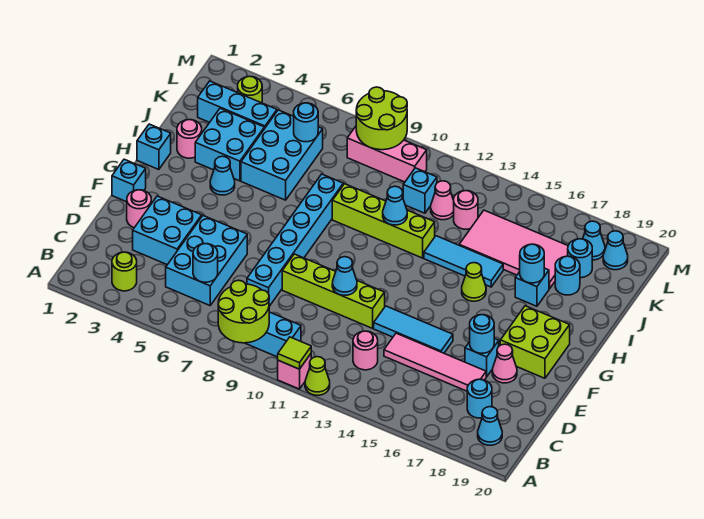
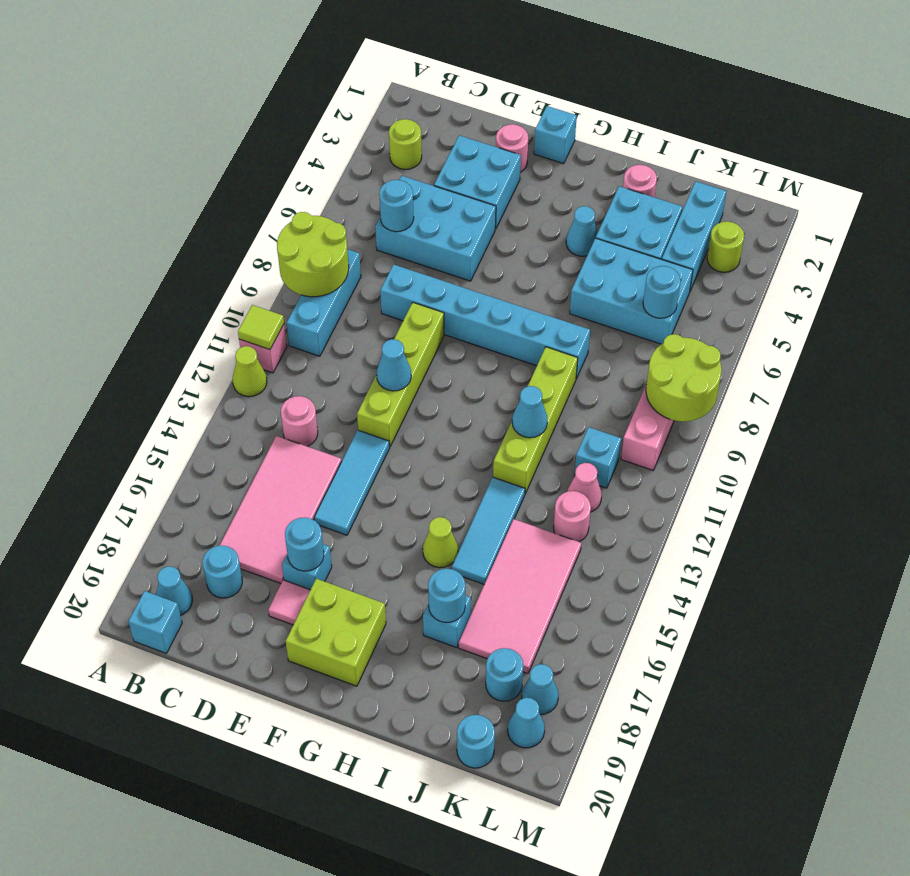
pink tile D14:D17 level 1 -> pink tile C14:D17 level 1
pink cone E18 level 1 -> pink tile E18 level 1
cyan brick H1 level 1 -> cyan brick B20 level 1
cyan round brick J18 level 1 -> cyan round brick K20 level 1

